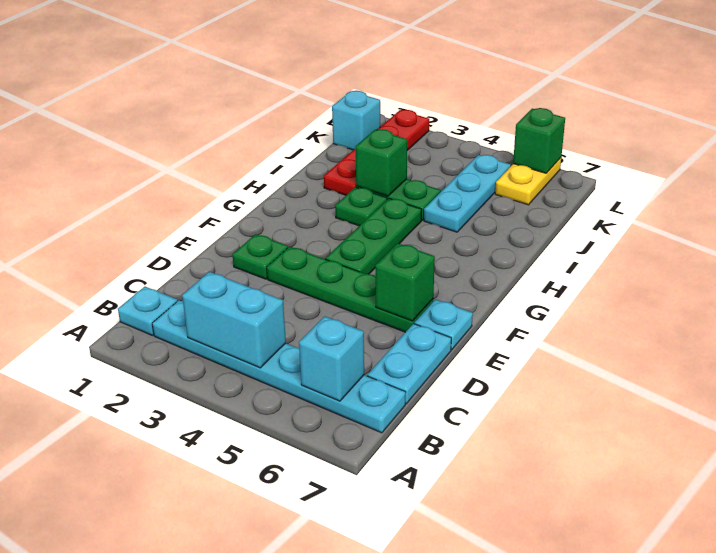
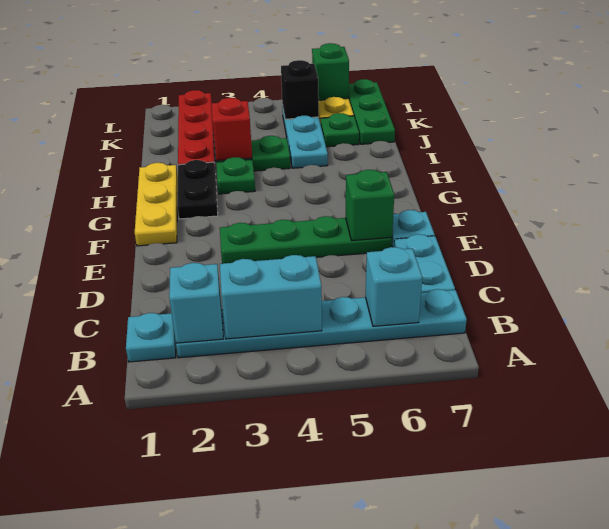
green plate E2 level 1 -> green plate J6 level 1
none -> yellow plate F1:H1 level 1
green plate F4:H4 level 1 -> green plate J7:L7 level 1
none -> black plate G2:H2 level 1
green brick I3 level 2 -> red brick I3 level 2
cyan brick K1 level 1 -> cyan brick B2 level 2
none -> black brick K5 level 2

